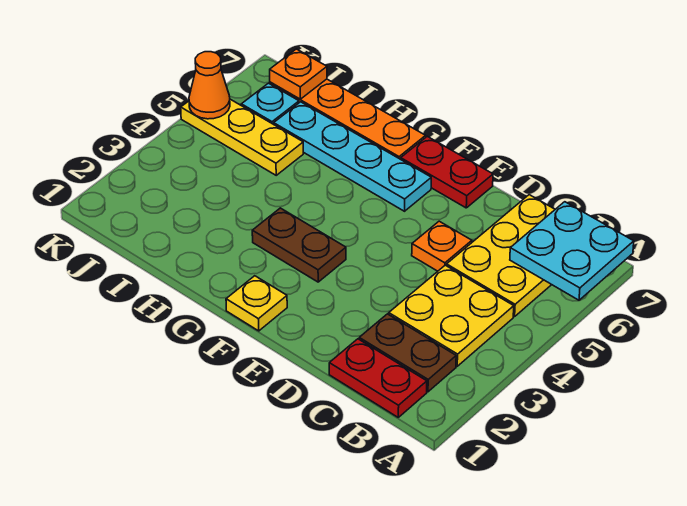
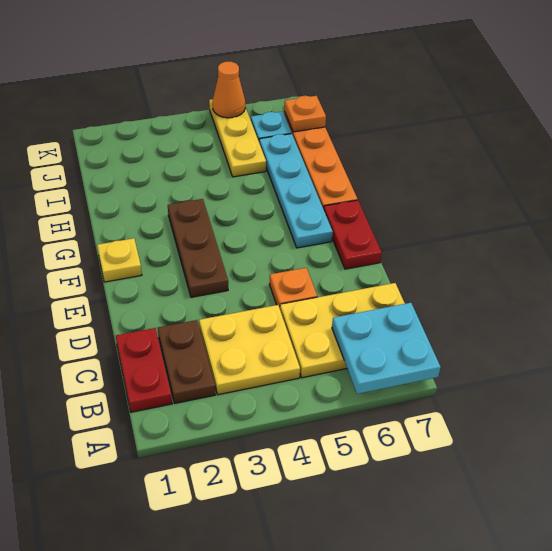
brown plate F3:G3 level 1 -> brown plate E3:G3 level 1

